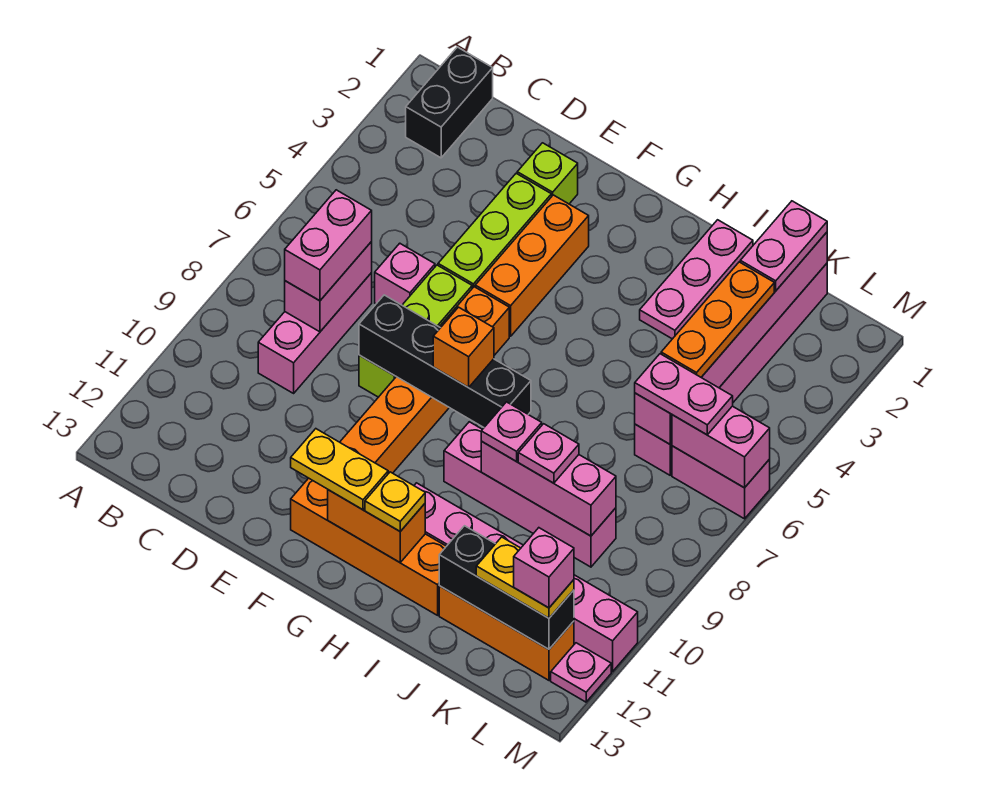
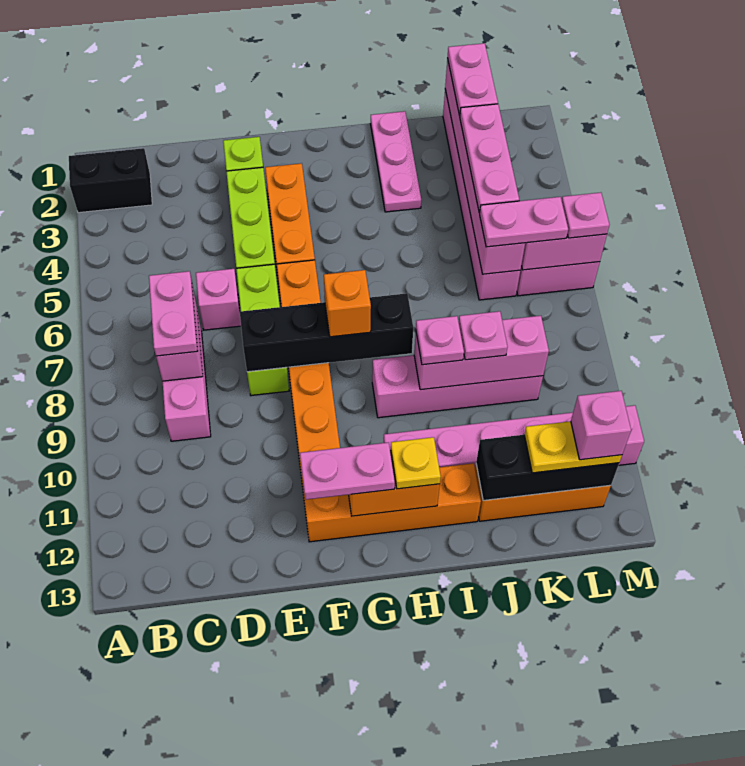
black brick B1:B2 level 1 -> black brick A2:B2 level 1
pink brick C7:C8 level 3 -> pink plate C7:C8 level 3
yellow plate F12:G12 level 3 -> pink plate F12:G12 level 3
orange plate K3:K5 level 3 -> pink plate K3:K5 level 3
pink plate M12 level 1 -> pink plate M6 level 3

